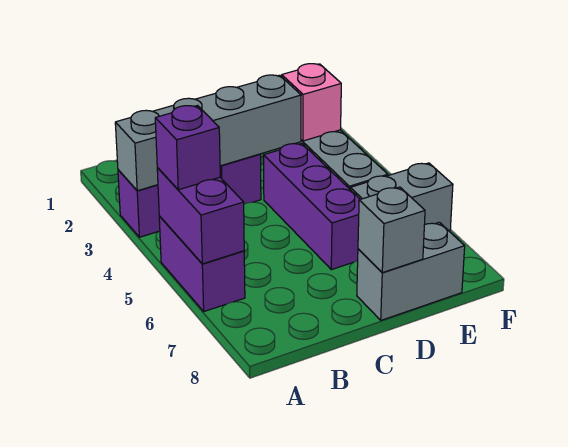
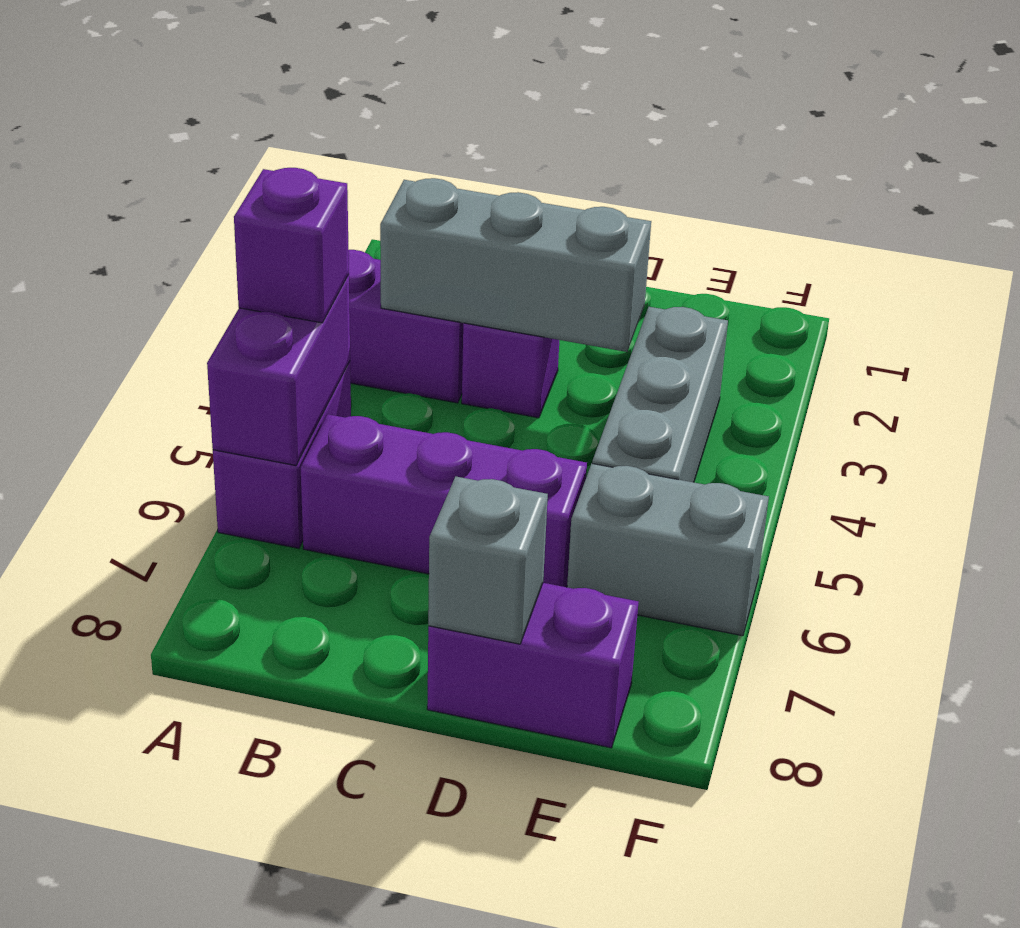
grey brick A3:D3 level 2 -> grey brick B3:D3 level 2
purple brick D4:D6 level 1 -> purple brick B6:D6 level 1
grey brick D8:E8 level 1 -> purple brick D8:E8 level 1
pink brick E3 level 2 -> none

